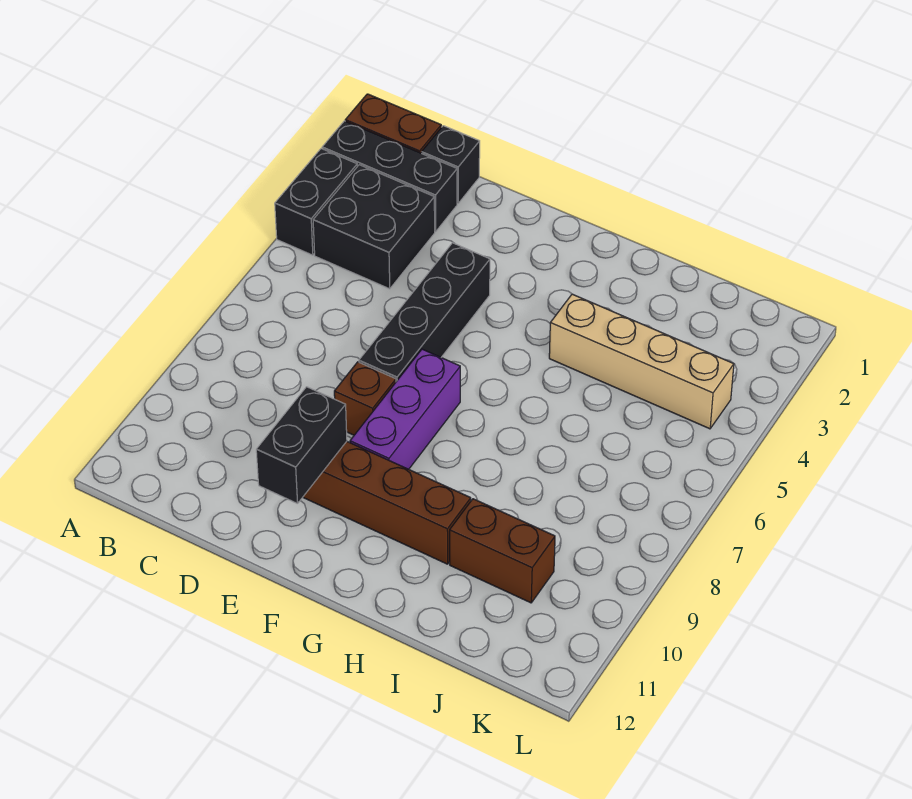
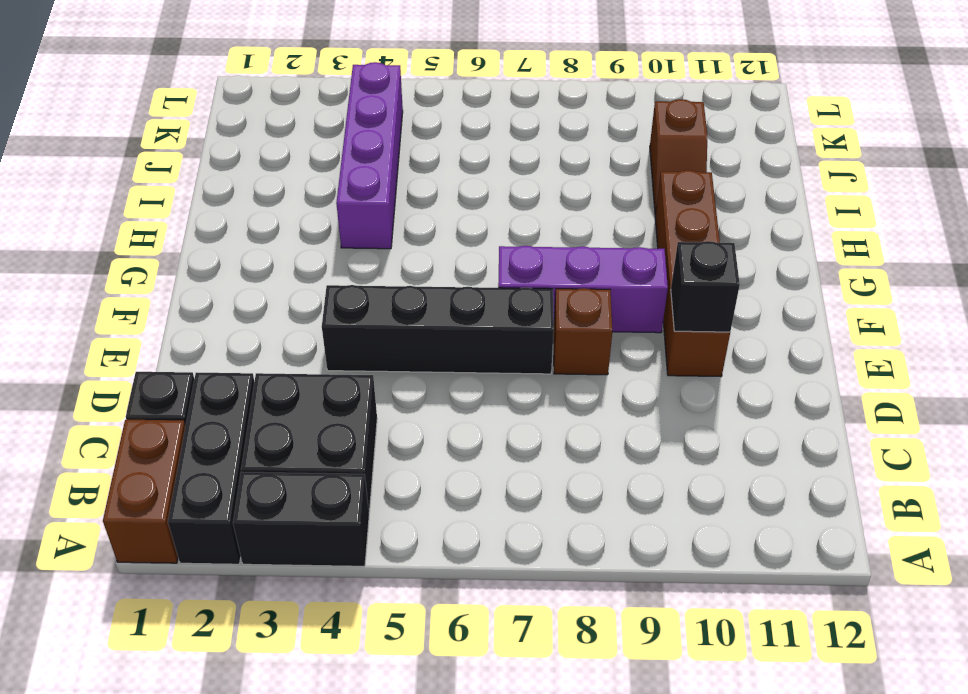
black brick E10:E11 level 2 -> black brick E10 level 2
tan brick H4:K4 level 1 -> purple brick H4:K4 level 1
brown brick I10:J10 level 1 -> brown slope I10:J10 level 1 top J

